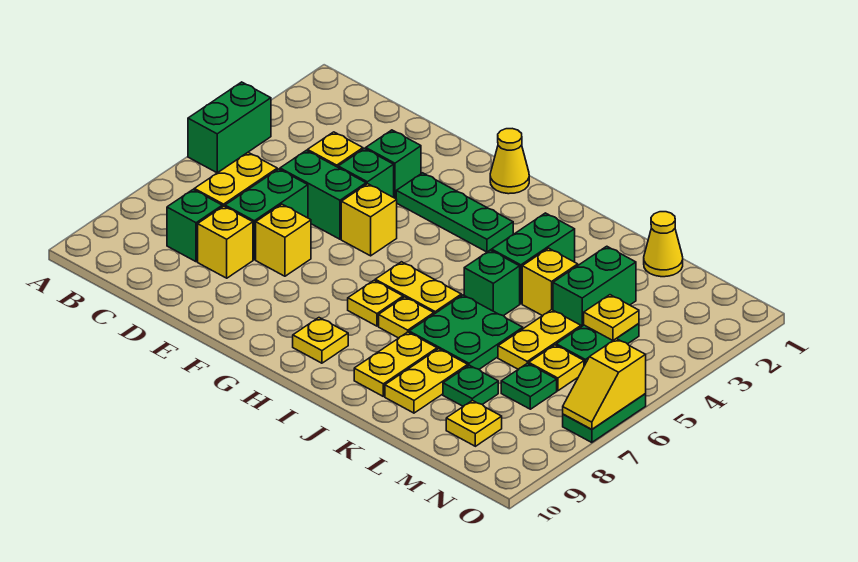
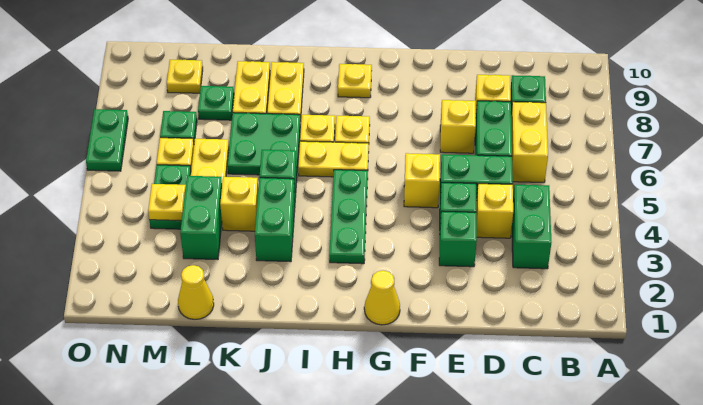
green brick A4:A5 level 1 -> green brick C3:C4 level 1
green plate F3:H3 level 1 -> green plate H3:H5 level 1
yellow slope O6:O7 level 2 top 6 -> none

